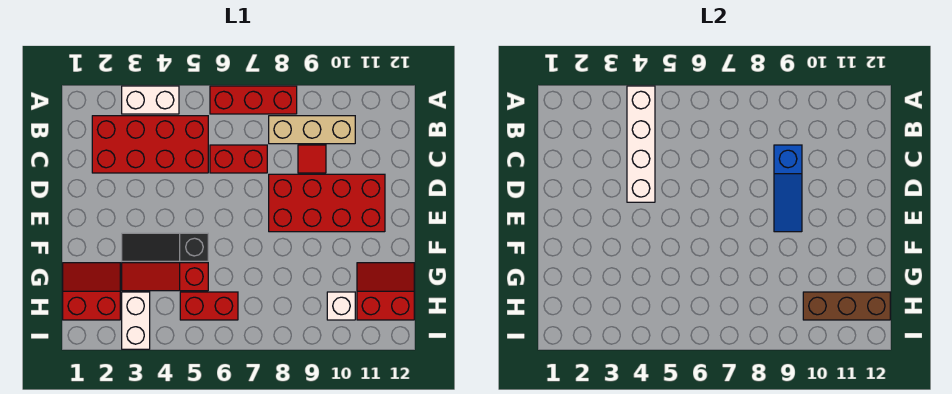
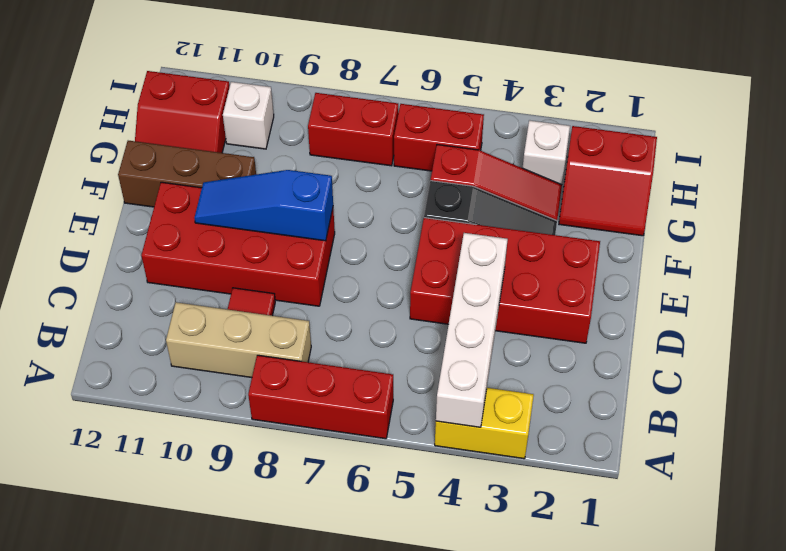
white brick A3:A4 level 1 -> yellow brick A3:A4 level 1
red brick B2:C5 level 1 -> red brick D2:E5 level 1
red brick C6:C7 level 1 -> red brick H7:H8 level 1
blue slope C9:E9 level 2 top C -> blue slope E8:E10 level 2 top 8
white brick H3:I3 level 1 -> white brick H3 level 1
brown brick H10:H12 level 2 -> brown brick F10:F12 level 1

